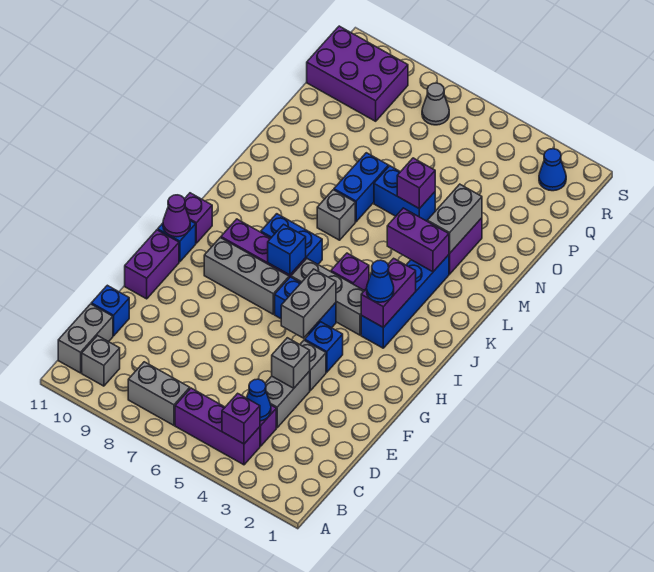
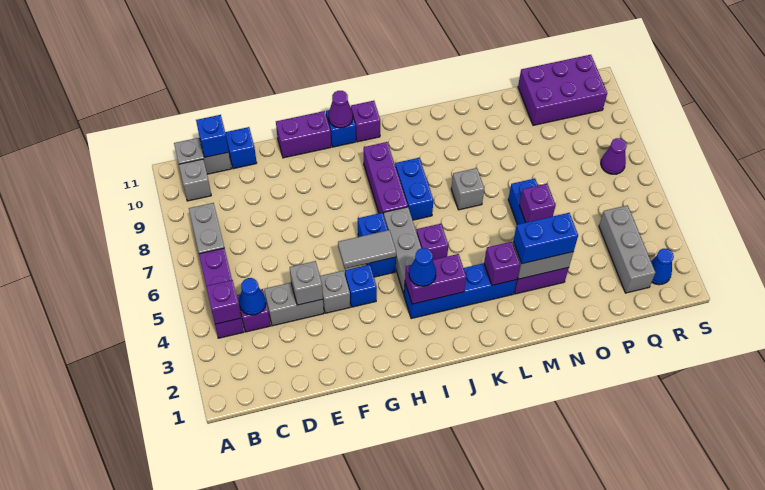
grey brick G5:H5 level 2 -> grey tile G5:H5 level 2
grey brick H7:H9 level 1 -> grey brick Q2:Q4 level 1
blue brick I7 level 2 -> blue brick C11 level 2
purple brick L3:L4 level 2 -> purple brick L3 level 2
blue brick M7:N7 level 1 -> blue brick M3:N3 level 3
purple brick Q9:R11 level 1 -> purple brick P10:R11 level 1
grey cone R7 level 1 -> purple cone R7 level 1

